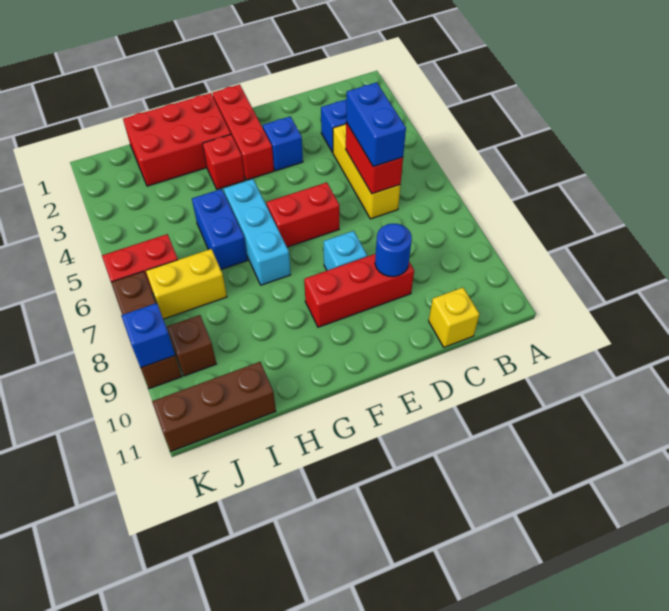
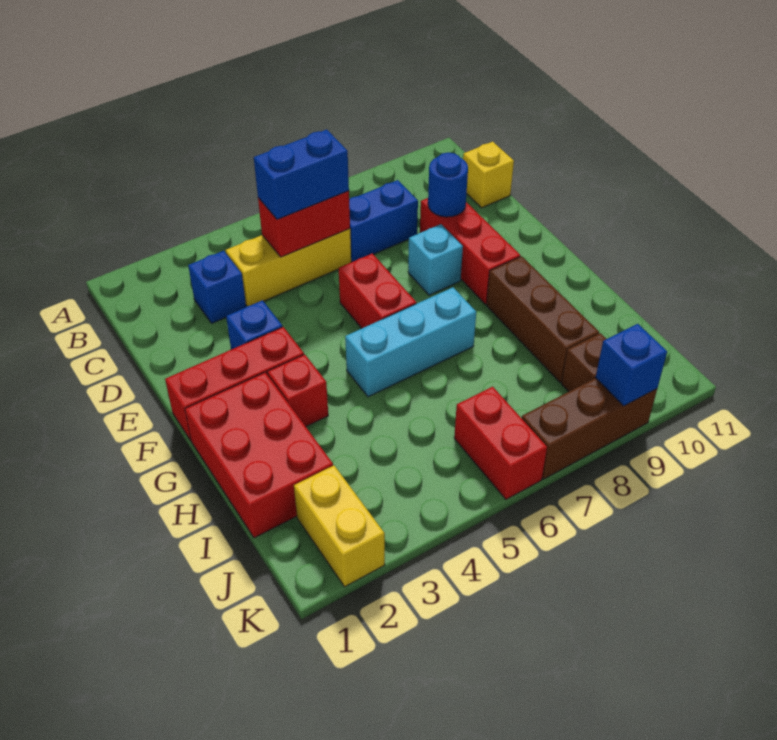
blue brick H5:H6 level 1 -> blue brick C7:C8 level 1
yellow brick I7:J7 level 1 -> yellow brick J2:K2 level 1
brown brick I11:K11 level 1 -> brown brick G9:I9 level 1

